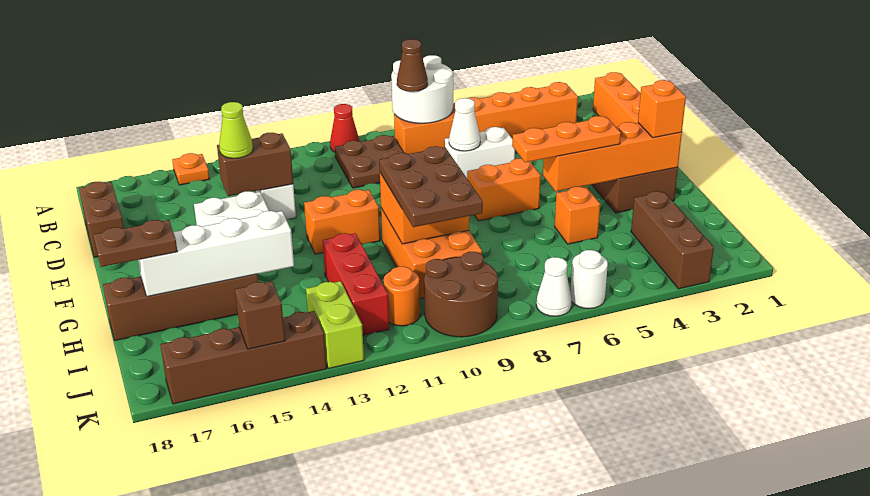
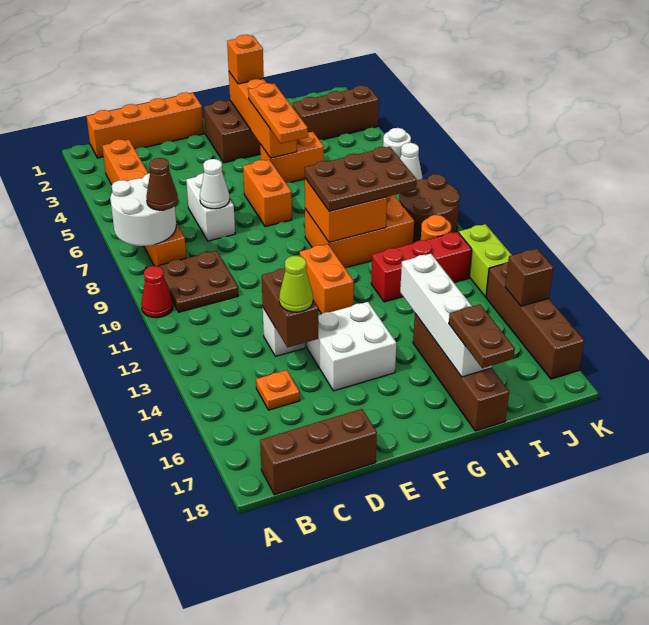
orange plate A15 level 1 -> orange plate C15 level 1
brown brick C18:D18 level 1 -> brown brick B18:D18 level 1
orange brick H5 level 1 -> orange brick G5:H5 level 1
lime brick J13:K13 level 1 -> lime brick K12:K13 level 1

